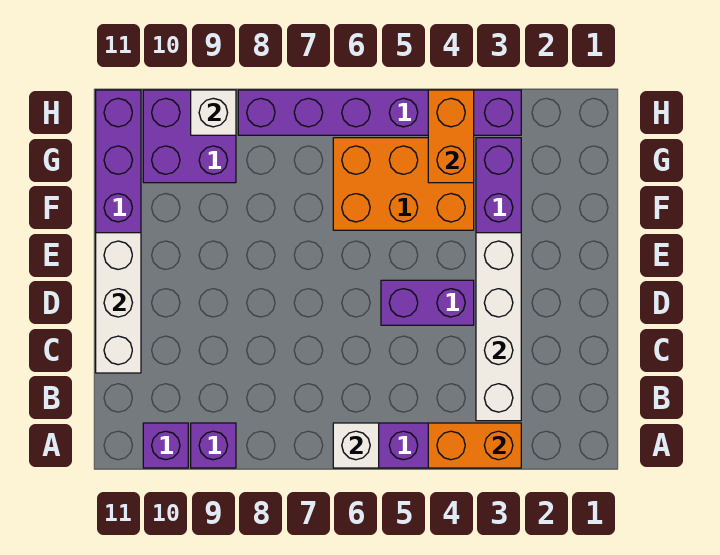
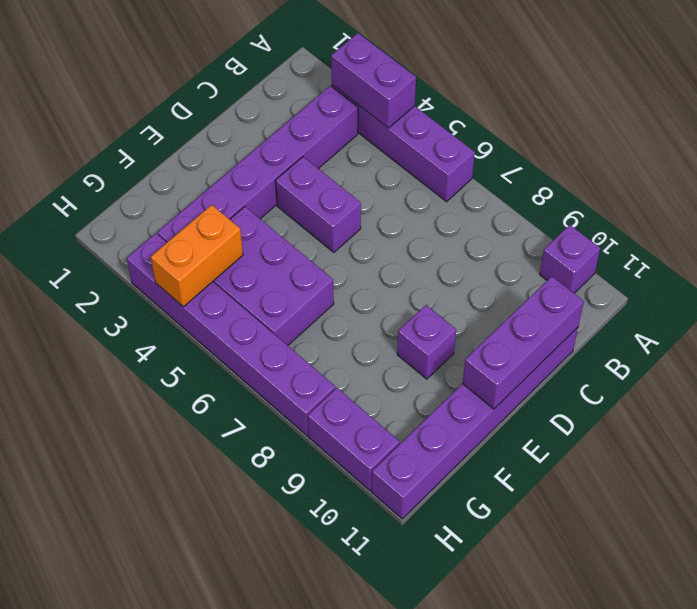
orange brick A3:A4 level 2 -> purple brick A3:A4 level 2
white brick A6 level 2 -> none
purple brick A9 level 1 -> purple brick E9 level 1
white brick B3:E3 level 2 -> none
white brick C11:E11 level 2 -> purple brick C11:E11 level 2
orange brick F4:G6 level 1 -> purple brick F4:G6 level 1
purple brick G9:H10 level 1 -> purple brick H9:H10 level 1
white brick H9 level 2 -> none

